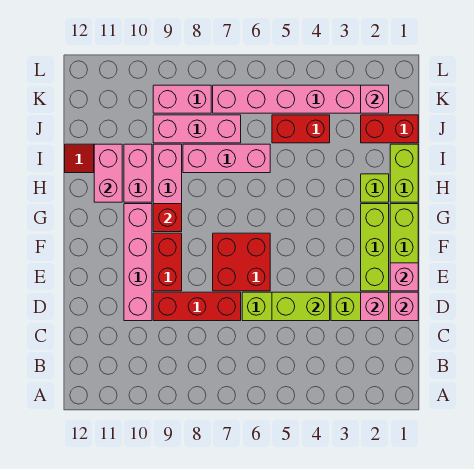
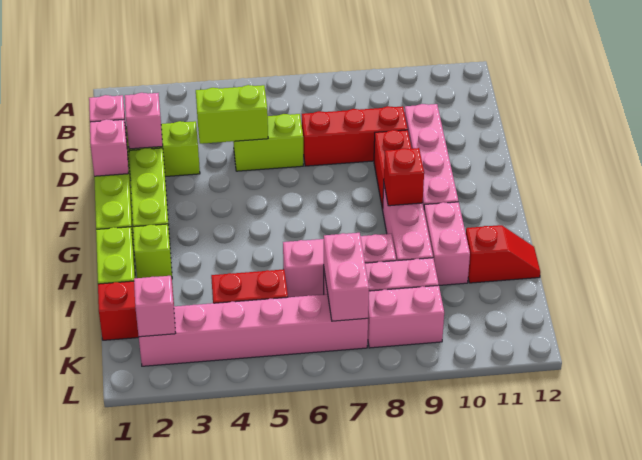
red brick E6:F7 level 1 -> none
pink brick H11:I11 level 2 -> pink brick J7:K7 level 2

